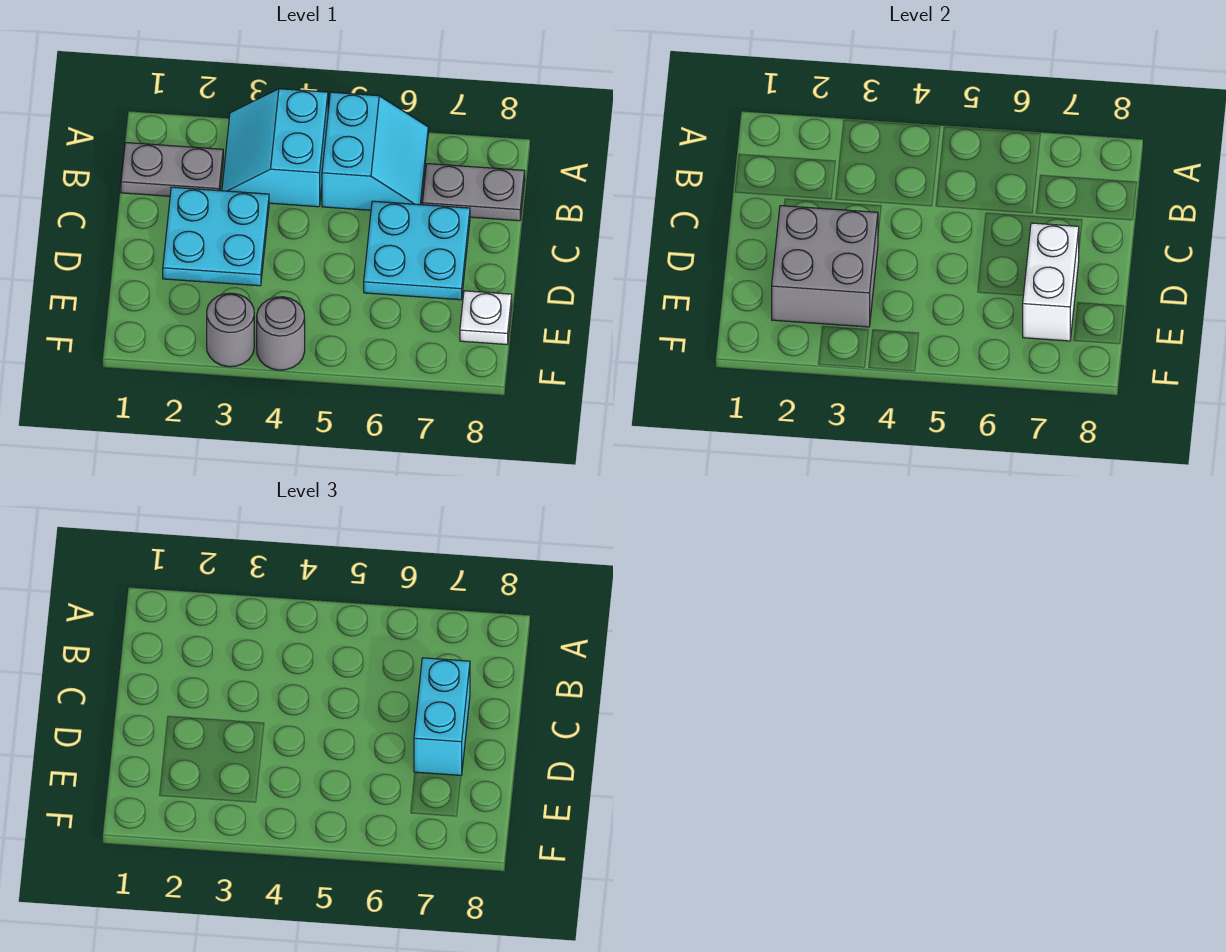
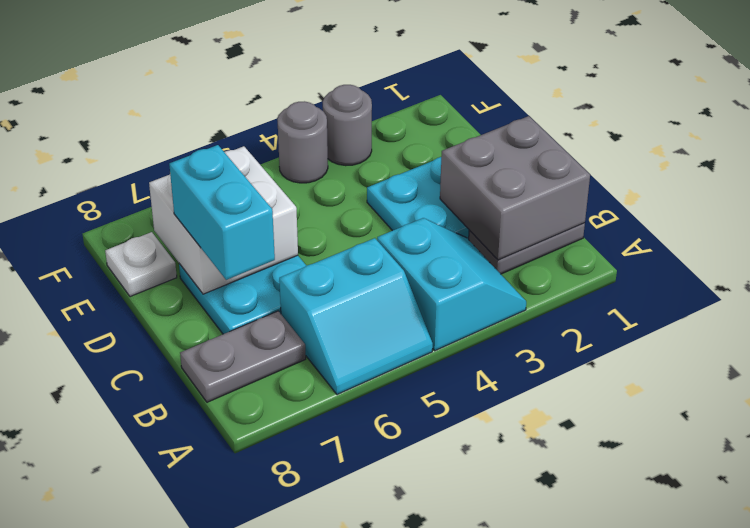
cyan slope A5:B6 level 1 top 5 -> cyan slope A5:B6 level 1 top B
grey brick D2:E3 level 2 -> grey brick B1:C2 level 2
white brick D7:E7 level 2 -> white brick D6:E7 level 2

